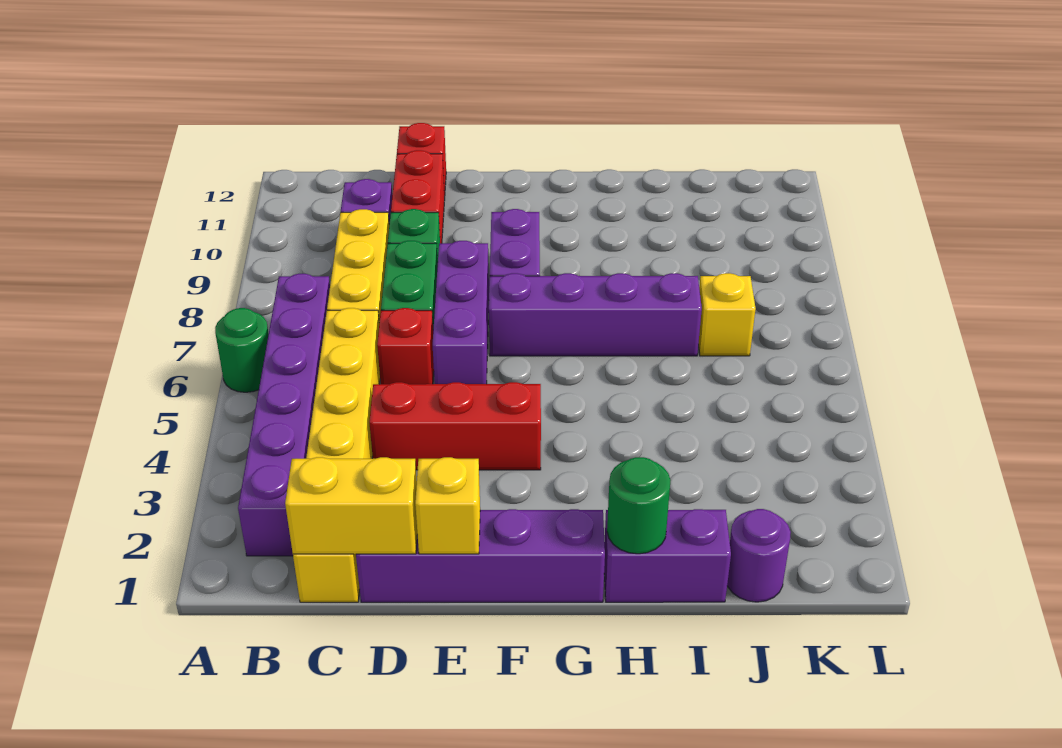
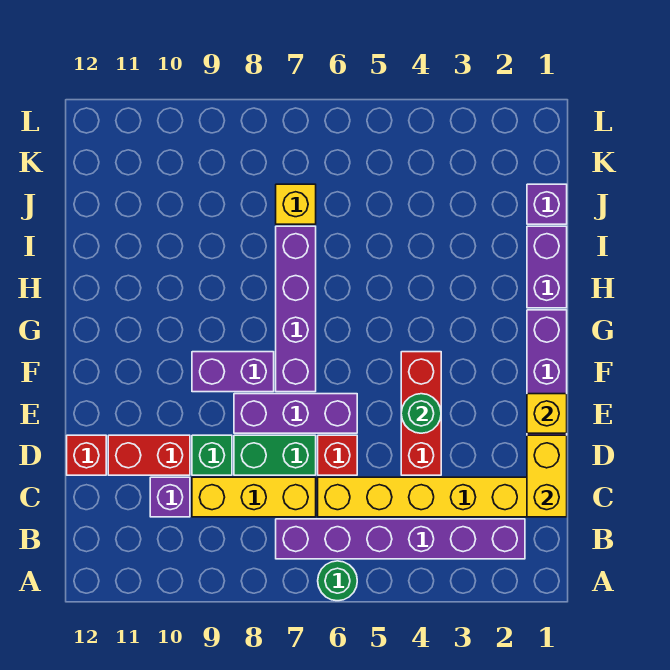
green round brick H1 level 2 -> green round brick E4 level 2
purple round brick J1 level 1 -> purple brick J1 level 1

